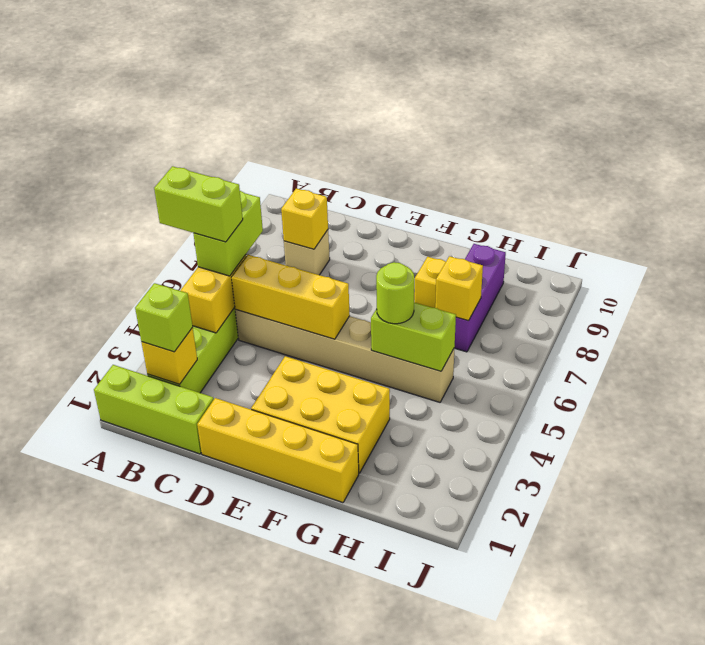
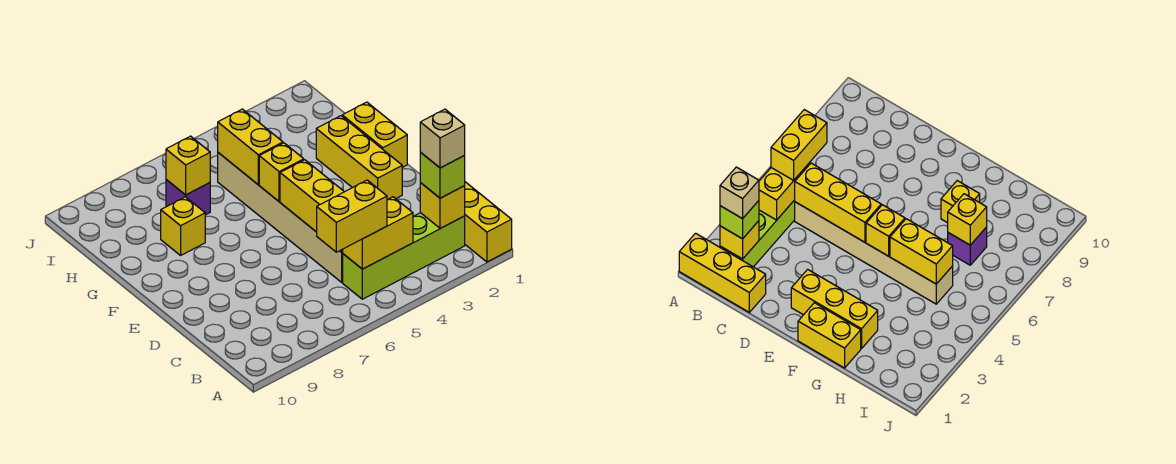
lime brick A1:C1 level 1 -> yellow brick A1:C1 level 1
lime brick A5:B5 level 4 -> none
lime brick B5:B6 level 3 -> yellow brick B5:B6 level 3
tan brick C8 level 1 -> tan brick B2 level 4
yellow brick C8 level 2 -> yellow brick F5 level 2
yellow brick D1:G1 level 1 -> yellow brick F1:G1 level 1
yellow brick E2:G3 level 1 -> yellow brick E2:G2 level 1
lime brick G5:H5 level 2 -> yellow brick G5:H5 level 2
lime round brick G5 level 3 -> none
purple brick H7:H9 level 1 -> purple brick H7 level 1

